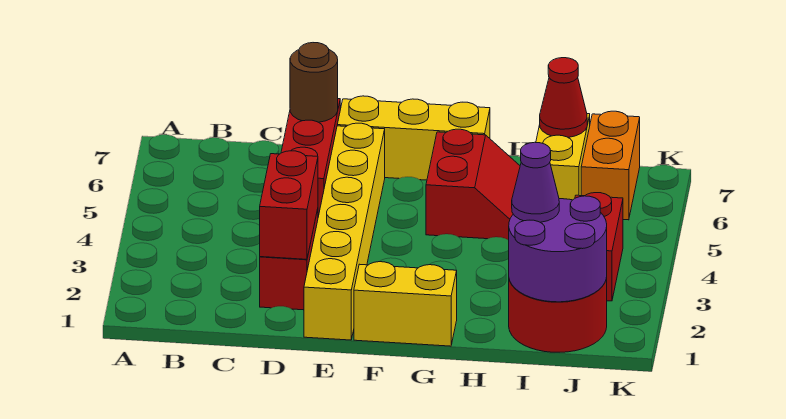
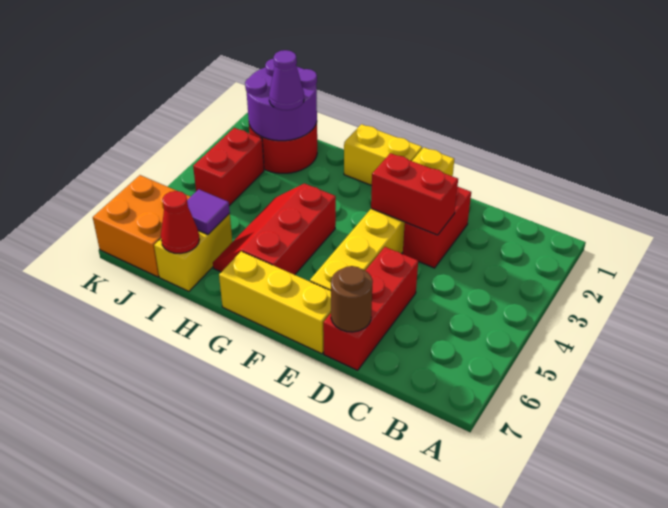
red brick D2:D3 level 2 -> red brick D3:E3 level 2
red slope G5:H6 level 1 top G -> red slope G4:H6 level 1 top G
none -> purple tile I6 level 2
orange brick J6:J7 level 1 -> orange brick J6:K7 level 1

